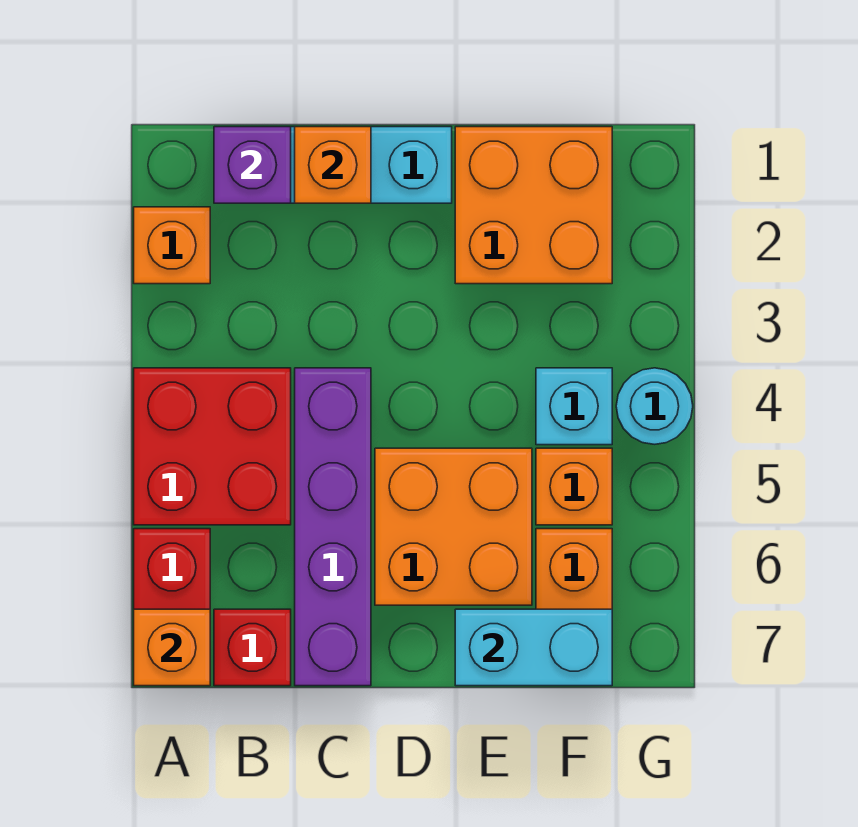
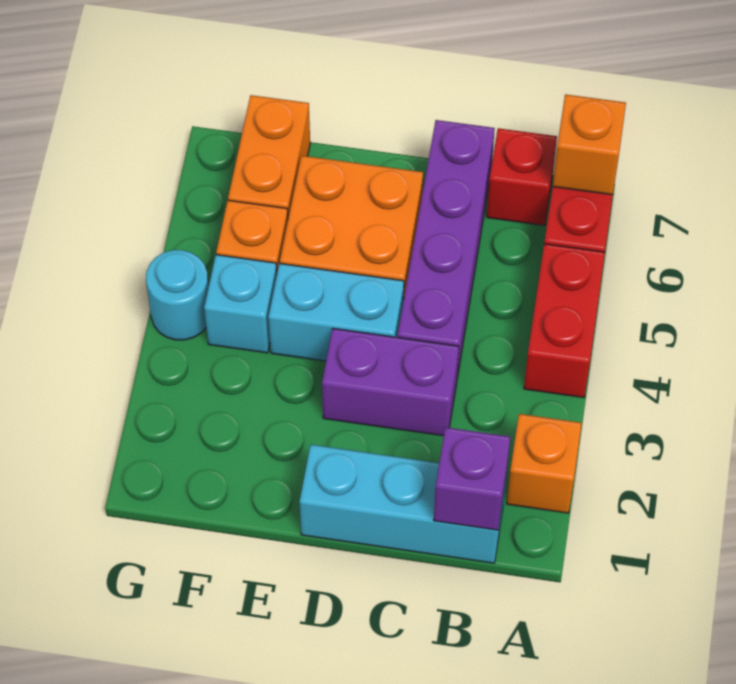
red brick A4:B5 level 1 -> red brick A4:A5 level 1
orange brick C1 level 2 -> none
none -> purple brick C3:D3 level 1
orange brick E1:F2 level 1 -> none
cyan brick E7:F7 level 2 -> cyan brick D4:E4 level 1

